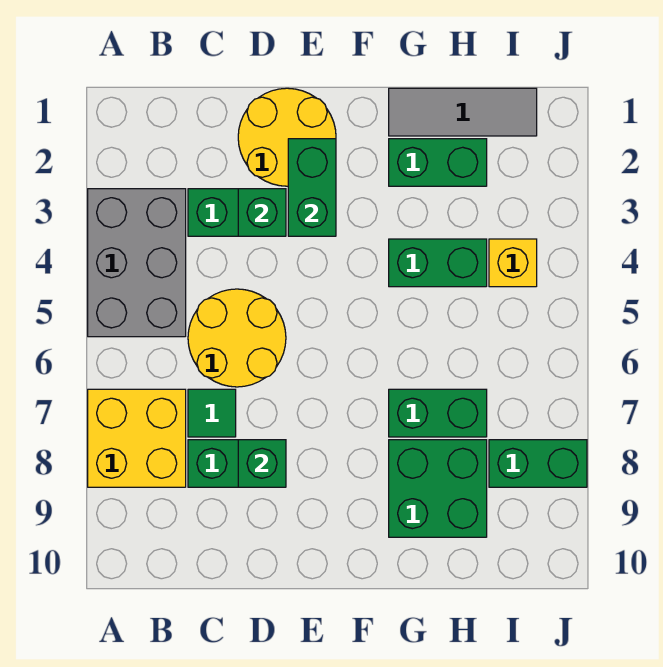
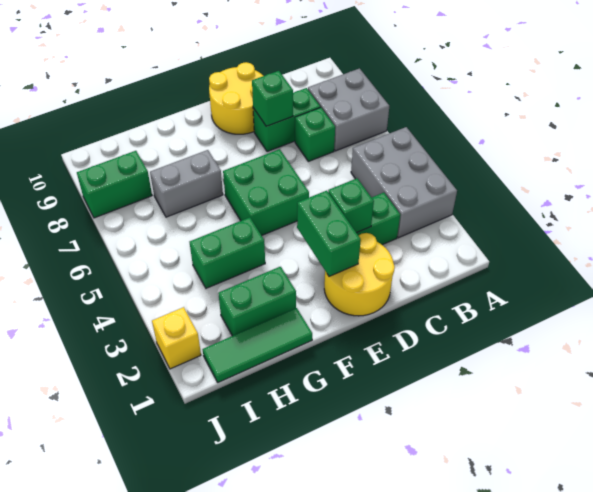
yellow brick A7:B8 level 1 -> grey brick A7:B8 level 1
yellow round brick C5:D6 level 1 -> yellow round brick D9:E10 level 1
green tile C7 level 1 -> green brick C7 level 1
grey tile G1:I1 level 1 -> green tile G1:I1 level 1
green brick G7:H7 level 1 -> grey brick G7:H7 level 1
green brick G8:H9 level 1 -> green brick E5:F6 level 1
yellow brick I4 level 1 -> yellow brick J2 level 1

